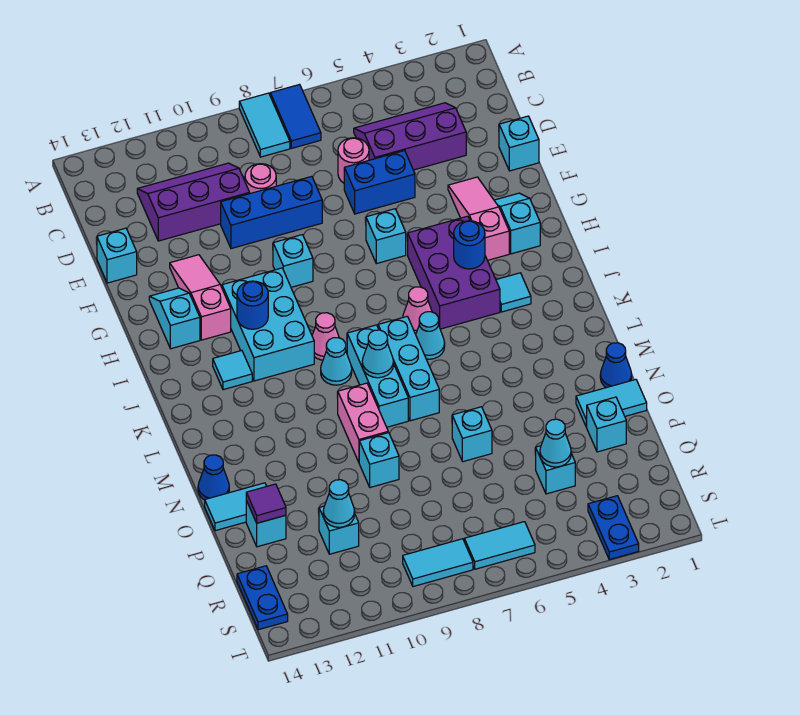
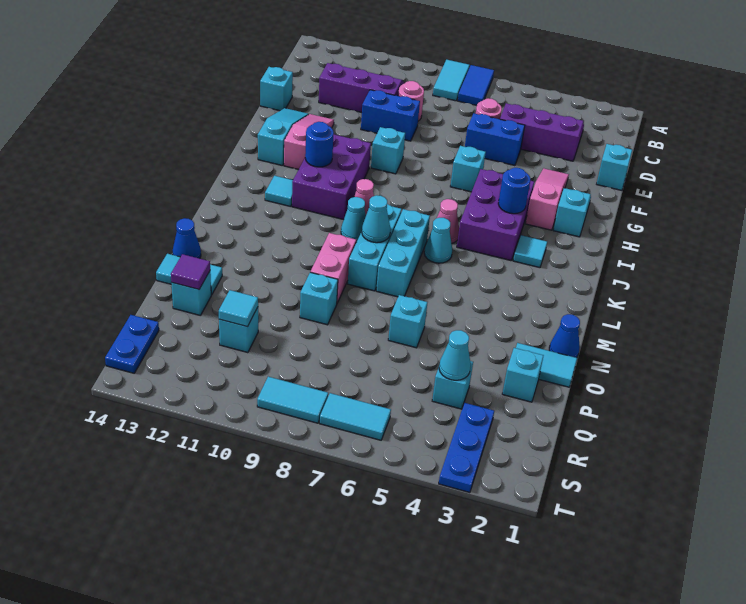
blue brick E8:E10 level 1 -> blue brick E9:E10 level 1
cyan slope G13:H13 level 1 top H -> cyan slope F13:H13 level 1 top H
cyan brick H10:J11 level 1 -> purple brick H10:J11 level 1
cyan cone Q11 level 2 -> cyan tile Q11 level 2
blue plate S3:T3 level 1 -> blue plate R3:T3 level 1

